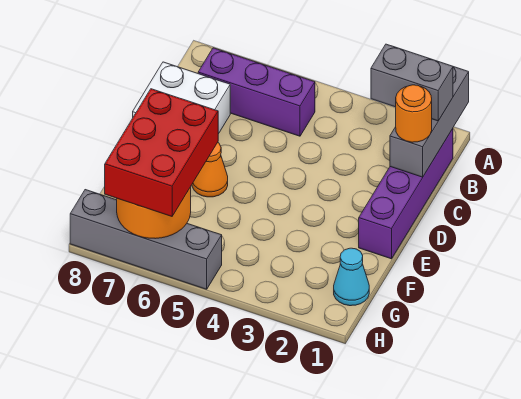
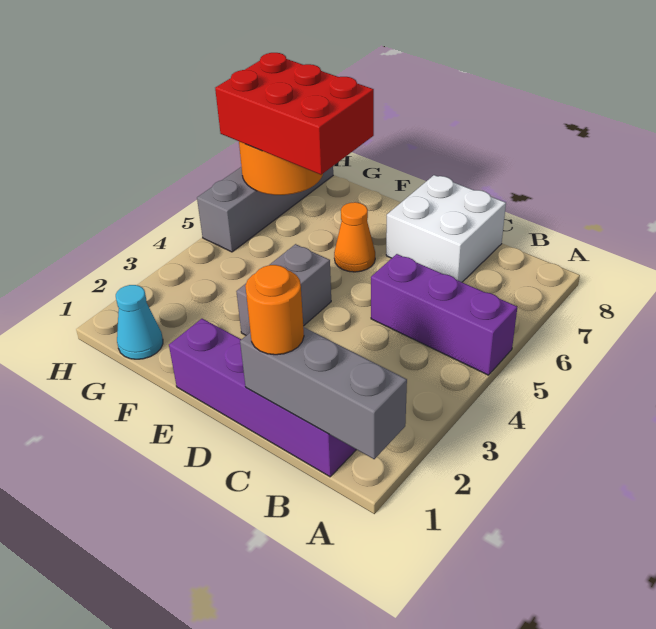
grey brick B1:B2 level 3 -> grey brick E3:E4 level 1
purple brick B5:B7 level 1 -> purple brick A5:C5 level 1

